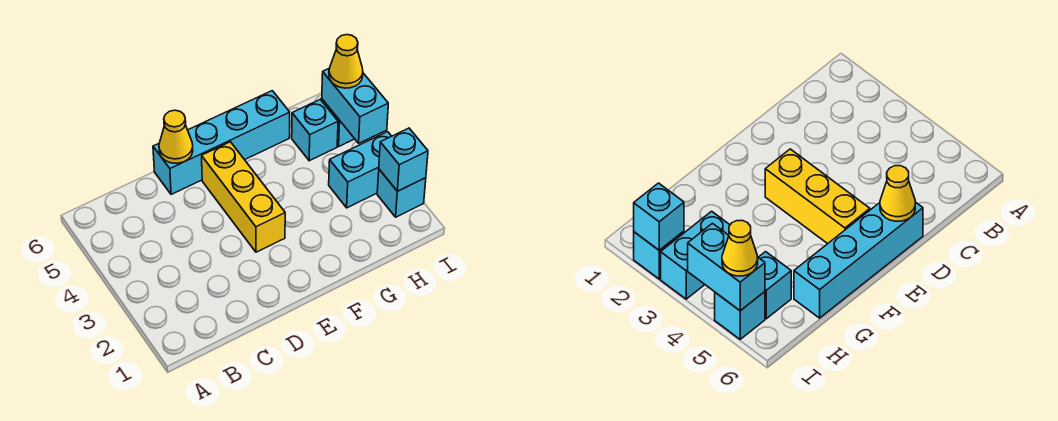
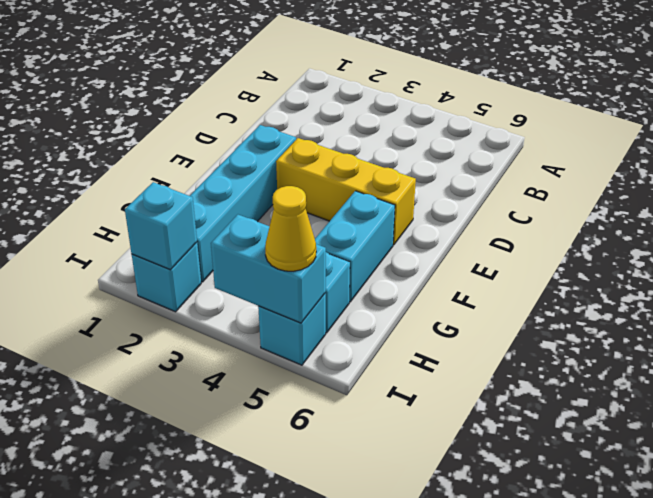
cyan brick D6:G6 level 1 -> cyan brick E2:H2 level 1
yellow cone D6 level 2 -> none
cyan brick H3:I3 level 1 -> cyan brick F5:G5 level 1

